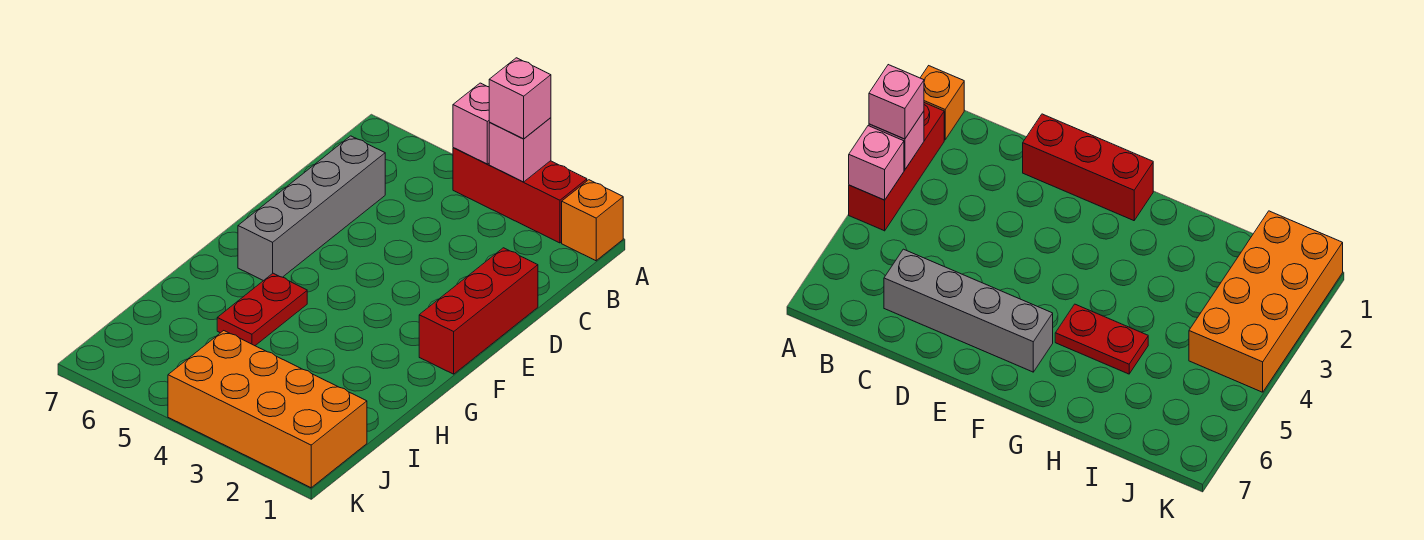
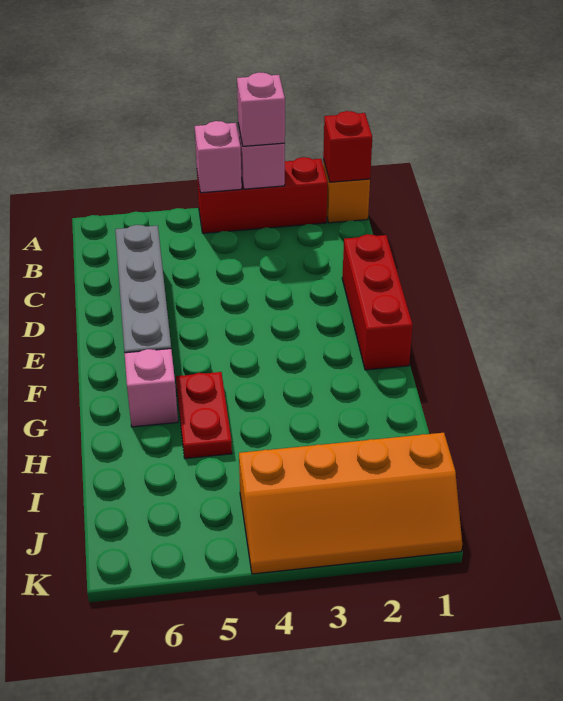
none -> red brick A1 level 2
none -> pink brick G6 level 1
orange brick J1:K4 level 1 -> orange slope J1:K4 level 1 top J

